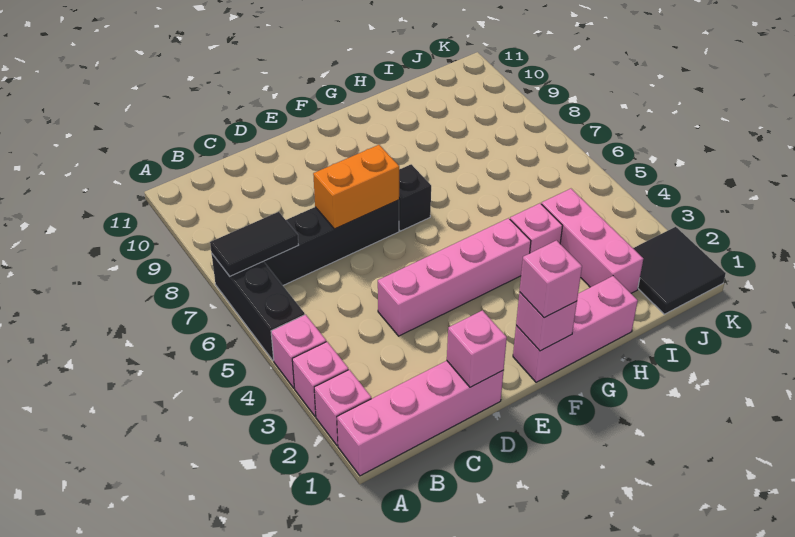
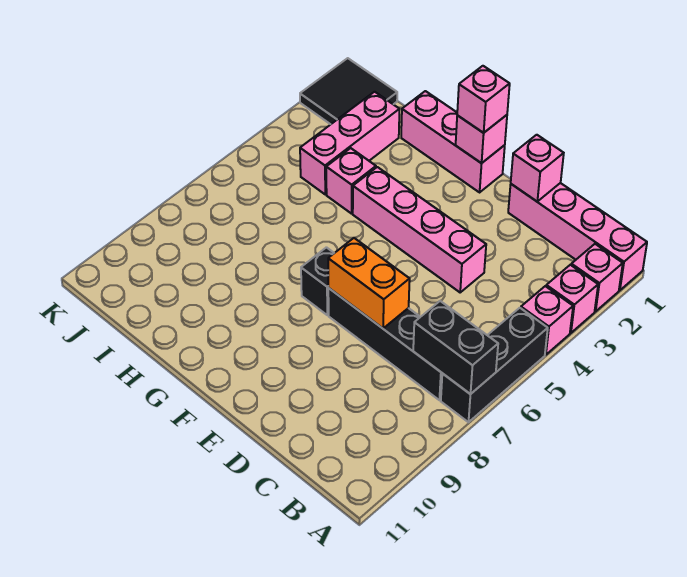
black tile A7:B7 level 2 -> black brick A7:B7 level 2

